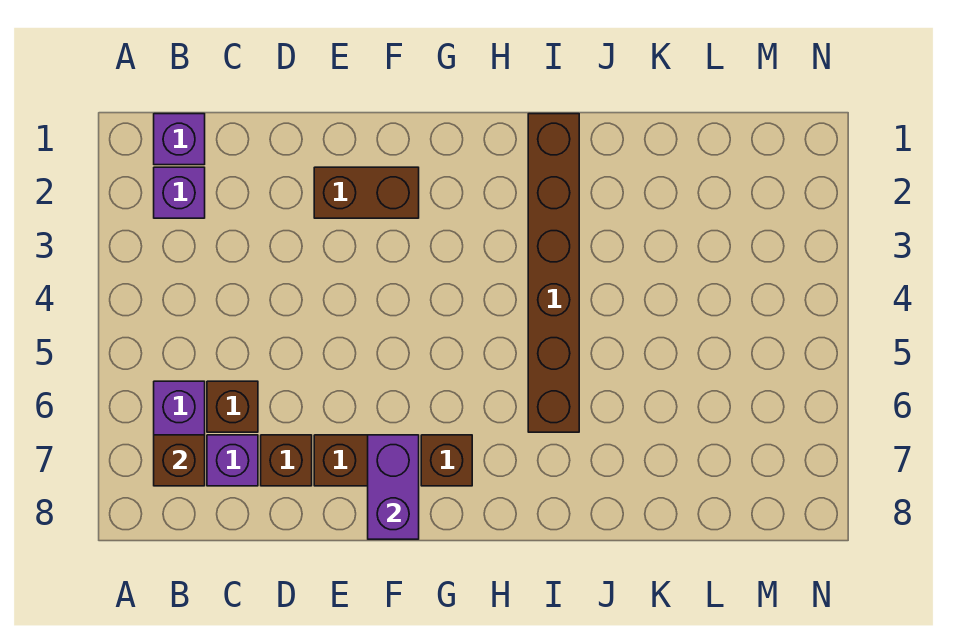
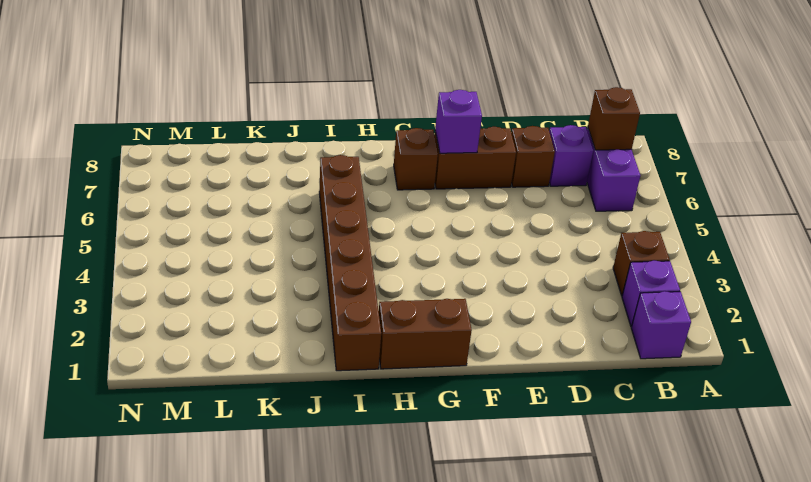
brown brick C6 level 1 -> brown brick B3 level 1
brown brick E2:F2 level 1 -> brown brick G1:H1 level 1
purple brick F7:F8 level 2 -> purple brick F7 level 2

